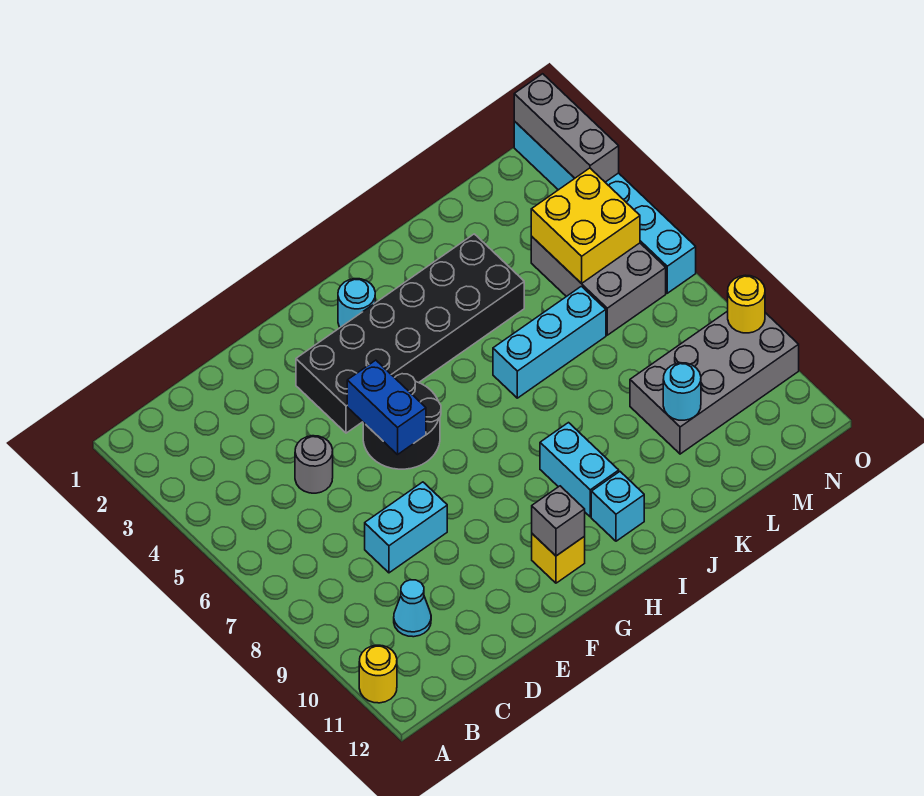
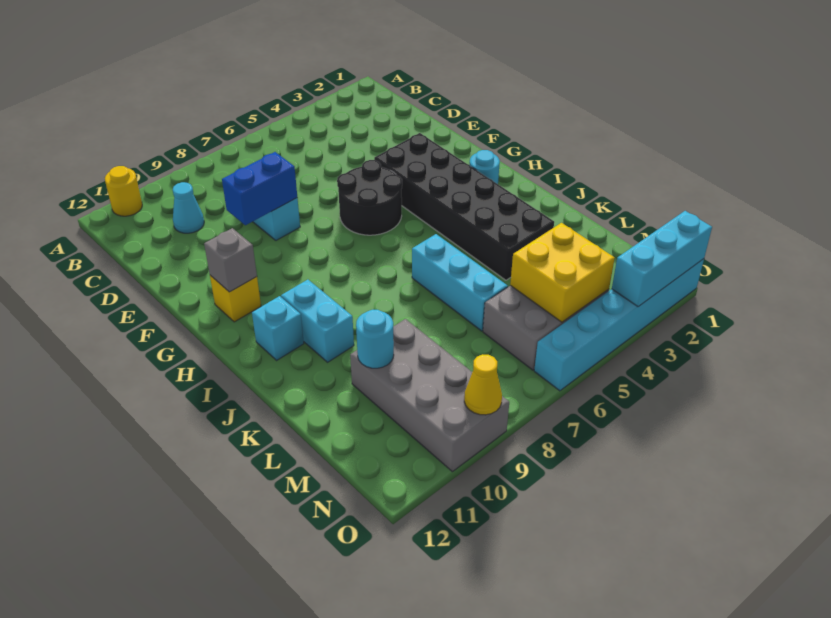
grey round brick D5 level 1 -> none
blue brick F5:F6 level 2 -> blue brick E8:E9 level 2
cyan brick I9:I10 level 1 -> cyan brick I10:J10 level 1
grey brick O1:O3 level 2 -> cyan brick O1:O3 level 2
yellow round brick O9 level 2 -> yellow cone O9 level 2

